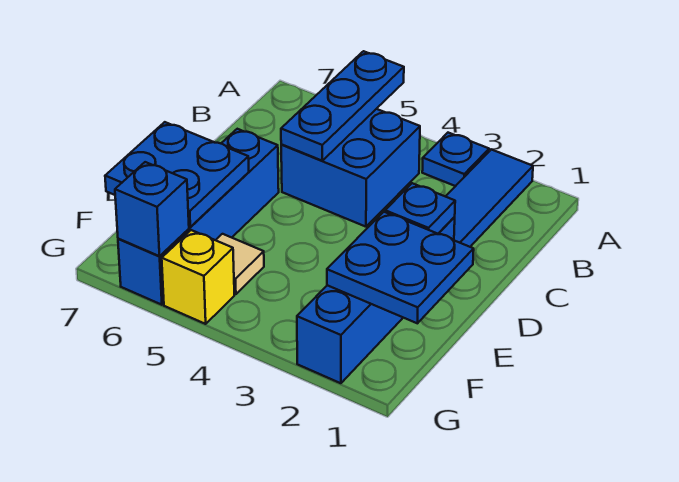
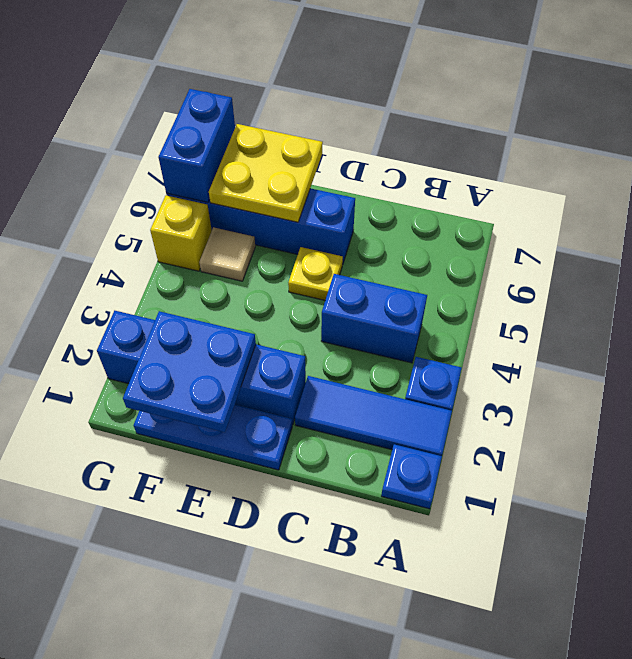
blue plate A5:C5 level 2 -> blue plate D1:F1 level 1
blue brick B4:C5 level 1 -> blue brick B4:C4 level 1
blue plate D2 level 2 -> blue plate A1 level 1
none -> yellow plate D5 level 1
blue plate E6:F7 level 2 -> yellow plate E6:F7 level 2
blue brick G6 level 2 -> blue brick G6:G7 level 2

